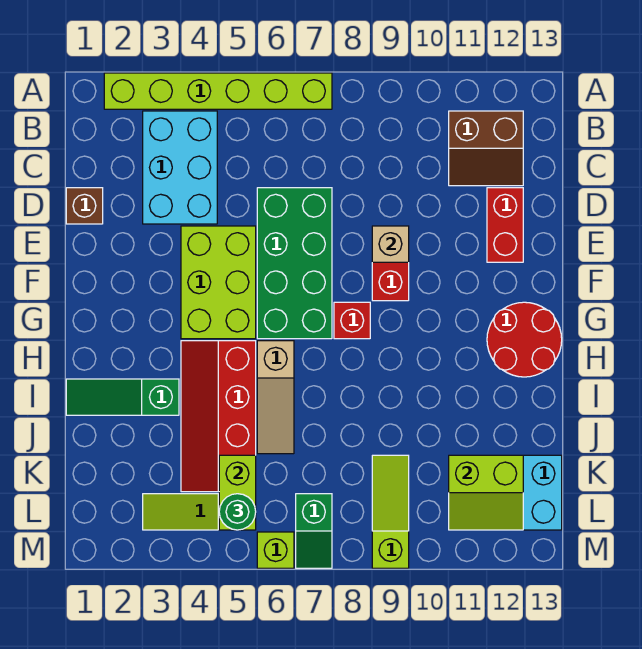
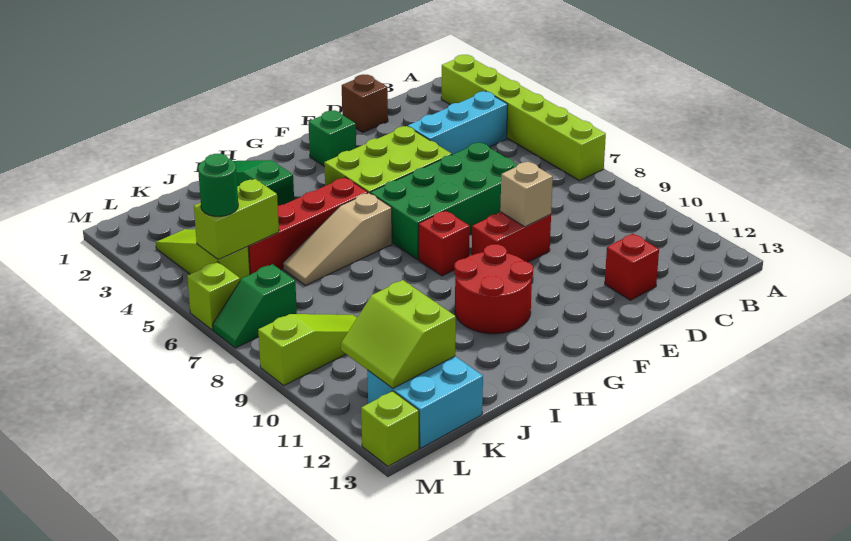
cyan brick B3:D4 level 1 -> cyan brick B4:D4 level 1
brown slope B11:C12 level 1 top B -> none
red brick D12:E12 level 1 -> red brick D12 level 1
none -> green brick F2 level 1
red round brick G12:H13 level 1 -> red round brick G10:H11 level 1
none -> lime brick M13 level 1

